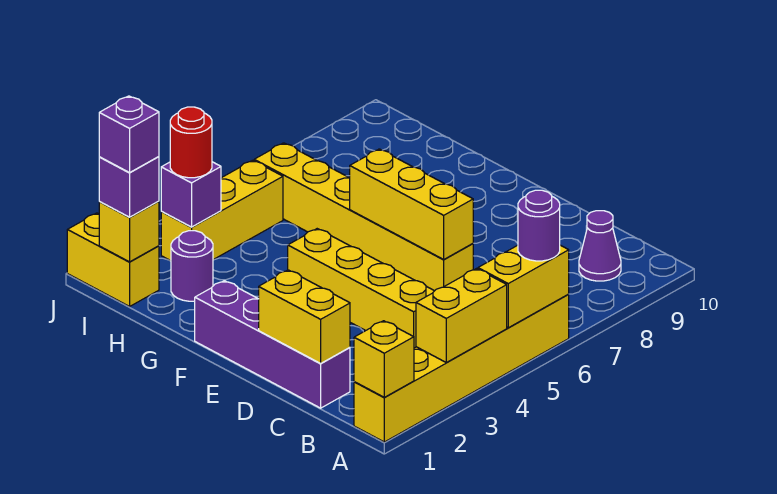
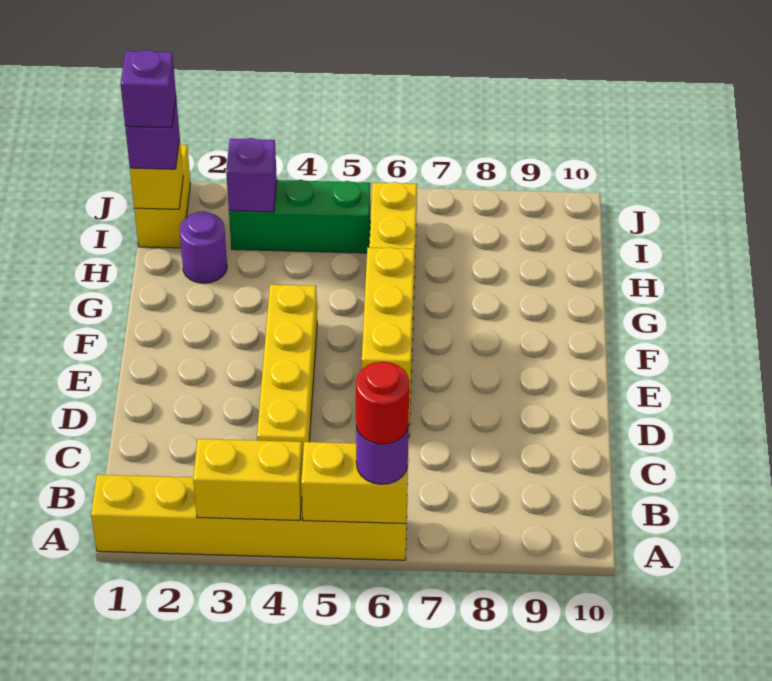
yellow brick A1 level 2 -> none
purple cone B9 level 1 -> none
purple brick C1:F1 level 1 -> none
yellow brick C1:D1 level 2 -> none
yellow brick I3:I5 level 1 -> green brick I3:I5 level 1
red round brick I3 level 3 -> red round brick A6 level 4

